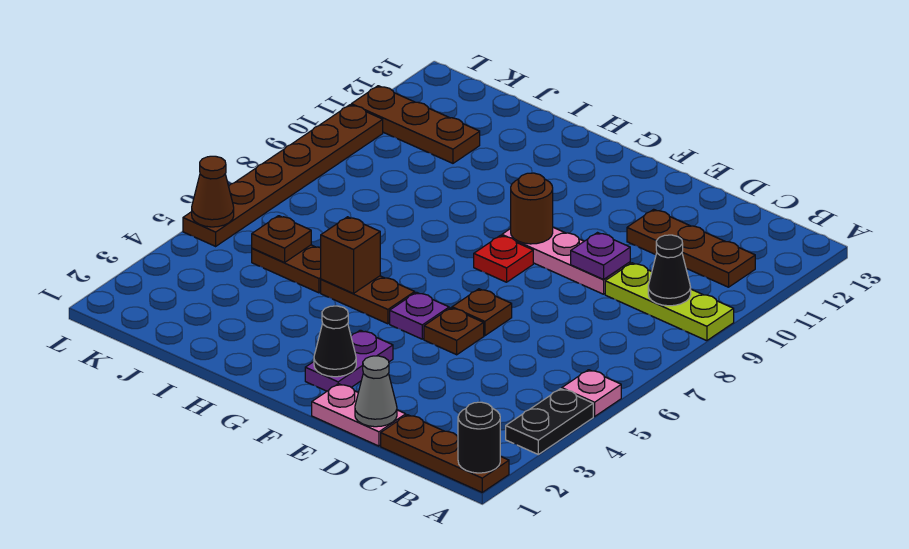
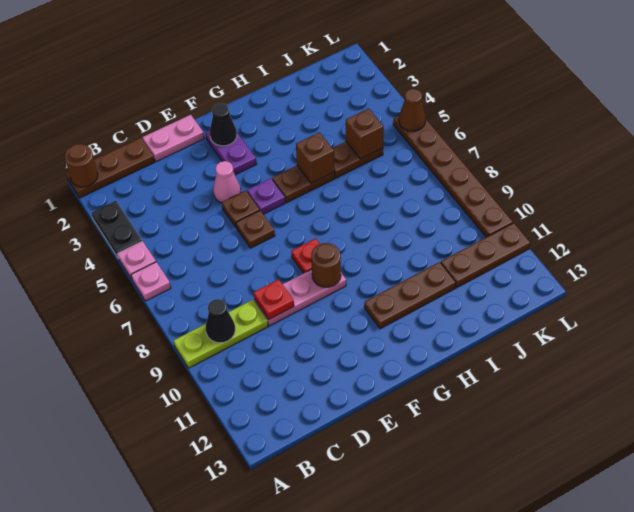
black round brick A1 level 2 -> brown round brick A1 level 2
none -> pink plate A6 level 1
brown plate B11:D11 level 1 -> brown plate G11:I11 level 1
grey cone D1 level 2 -> none
purple plate D9 level 2 -> red plate D9 level 2
none -> pink cone E4 level 1
brown plate J5 level 2 -> brown brick J5 level 2

